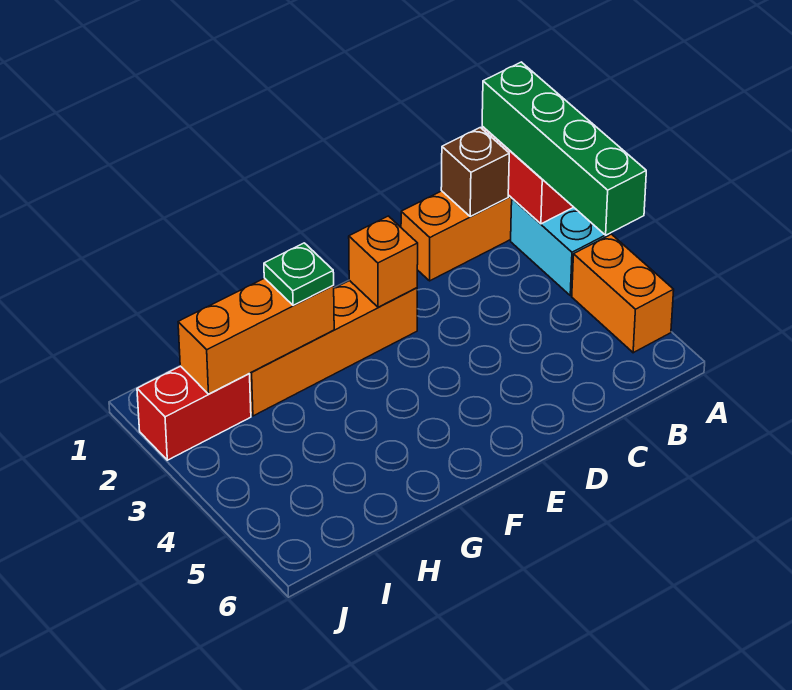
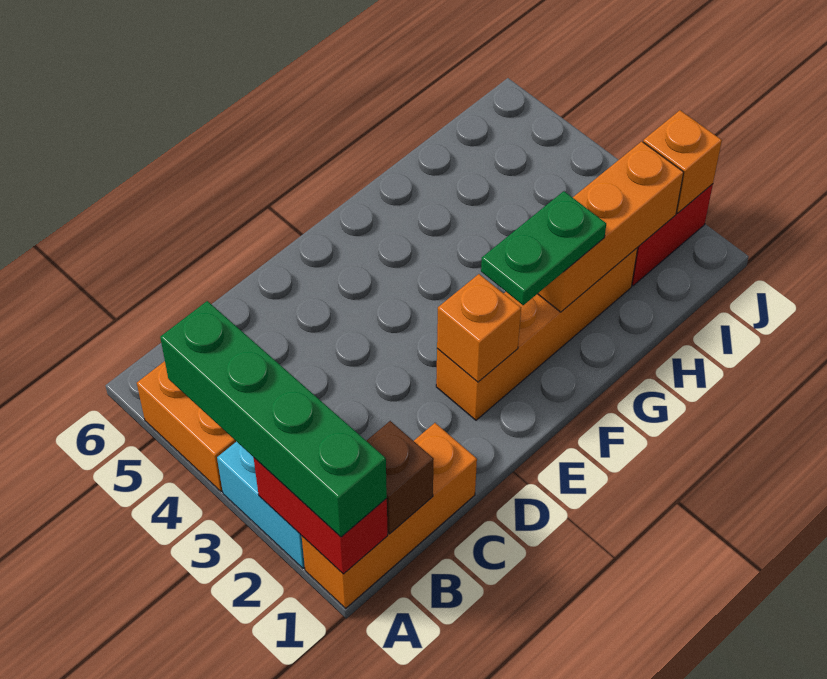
green plate G2 level 3 -> green plate F2:G2 level 3
none -> orange brick J2 level 2

